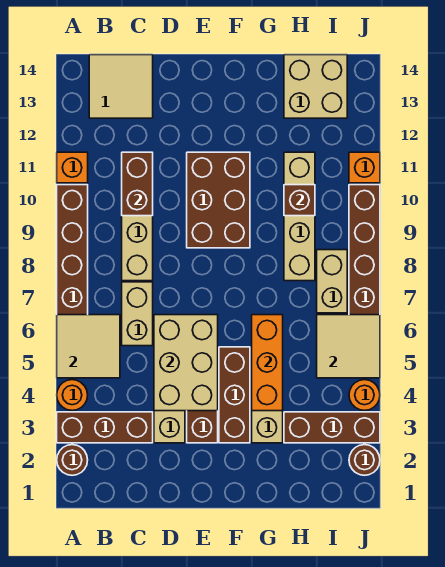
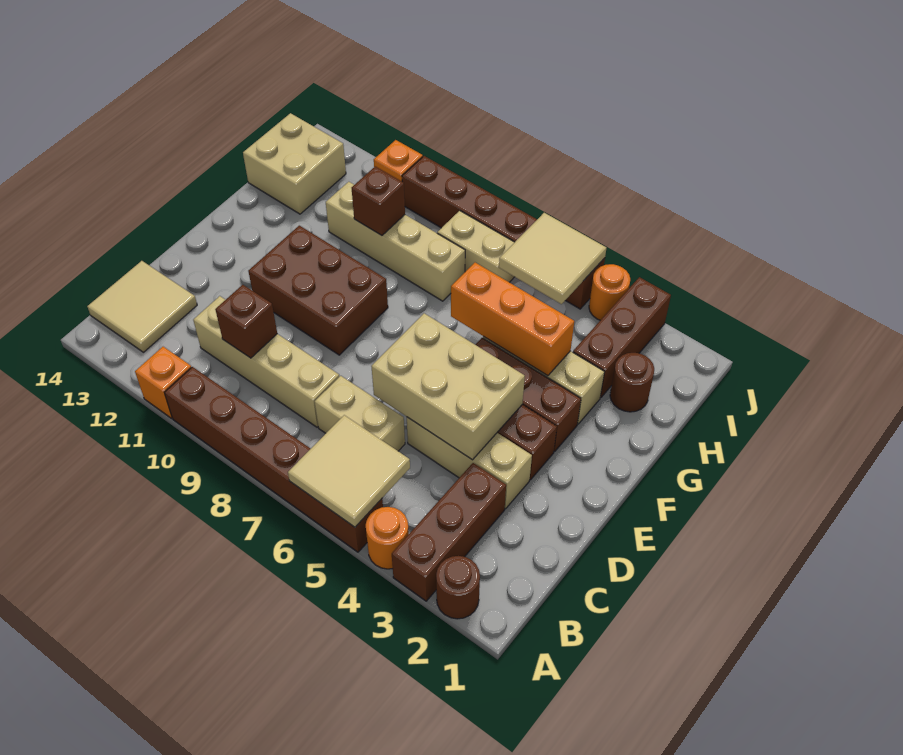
brown brick C10:C11 level 2 -> brown brick C10 level 2
brown round brick J2 level 1 -> brown round brick H2 level 1

